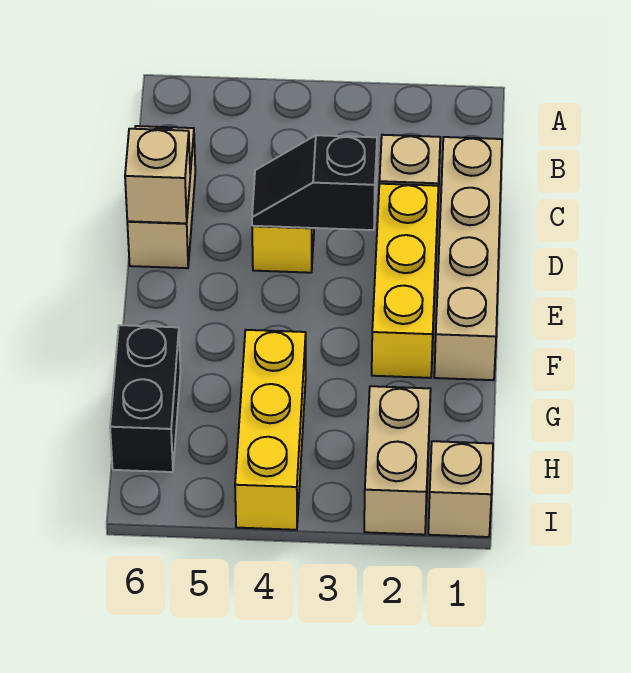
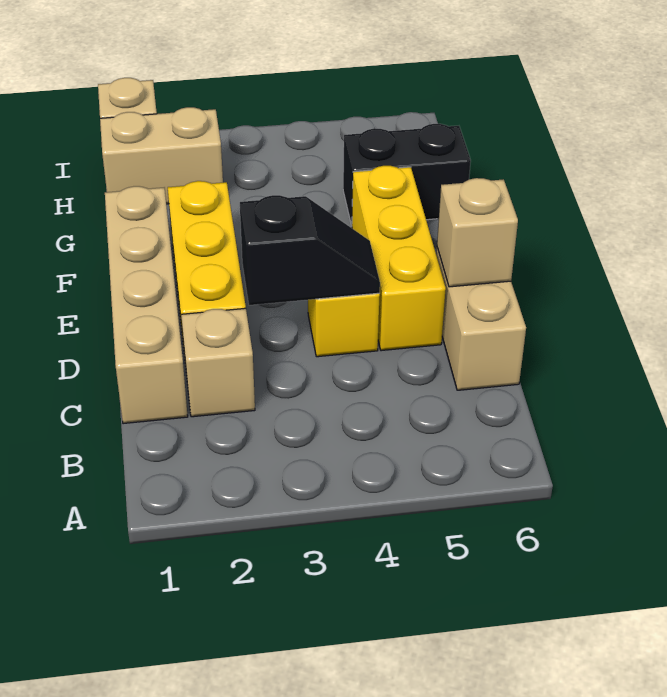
yellow brick G4:I4 level 1 -> yellow brick D5:F5 level 1
black brick G6:H6 level 1 -> black brick G5:G6 level 1
tan brick H2:I2 level 1 -> tan brick H1:H2 level 1

